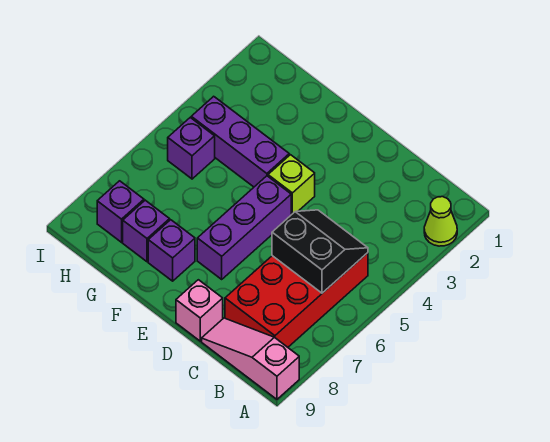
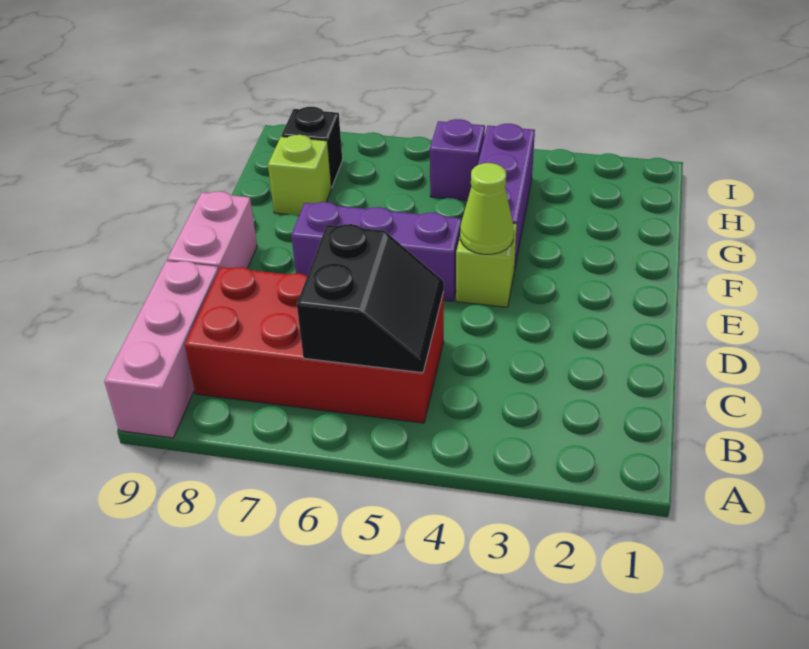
lime cone A2 level 1 -> lime cone E4 level 2
pink slope A9:C9 level 1 top A -> pink brick A9:C9 level 1
pink brick D9 level 1 -> pink brick D9:E9 level 1
purple brick F8 level 1 -> none
purple brick G8 level 1 -> lime brick G8 level 1
purple brick H8 level 1 -> black brick H8 level 1

